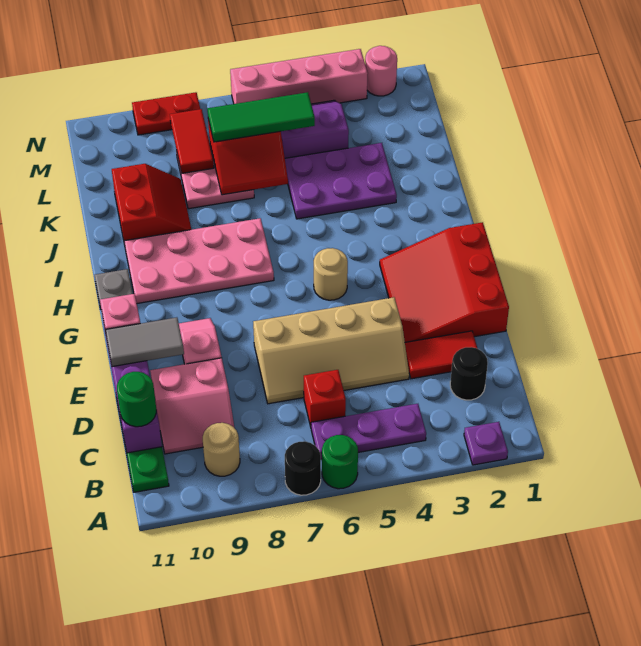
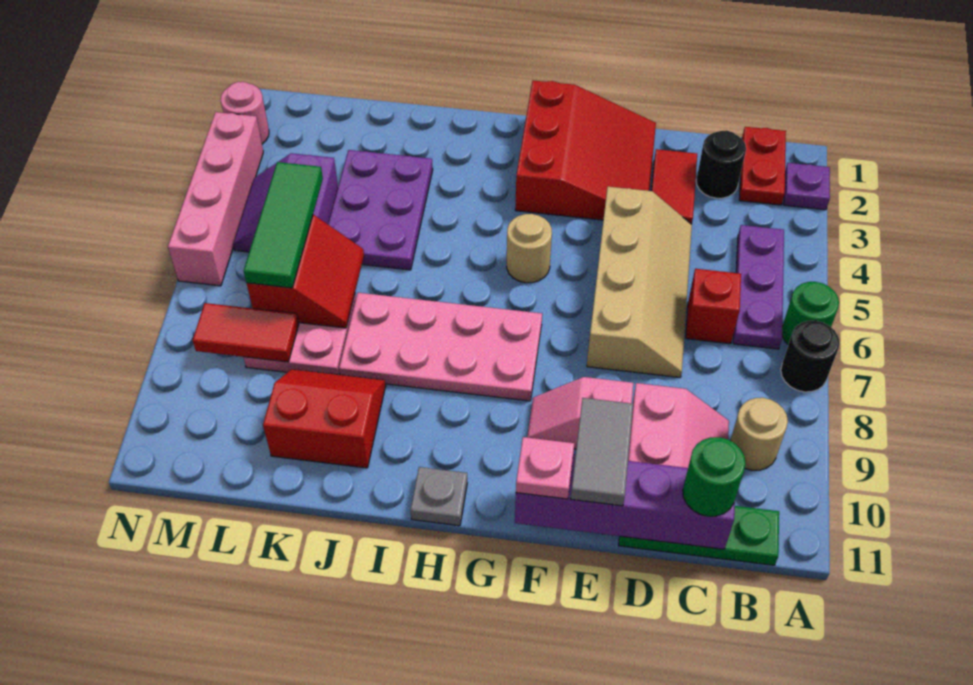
red slope E1:G3 level 1 top 1 -> red slope E1:G3 level 1 top G
pink plate H7:I10 level 1 -> pink plate G7:J8 level 1
red plate N8:N9 level 1 -> red plate B1:B2 level 1

